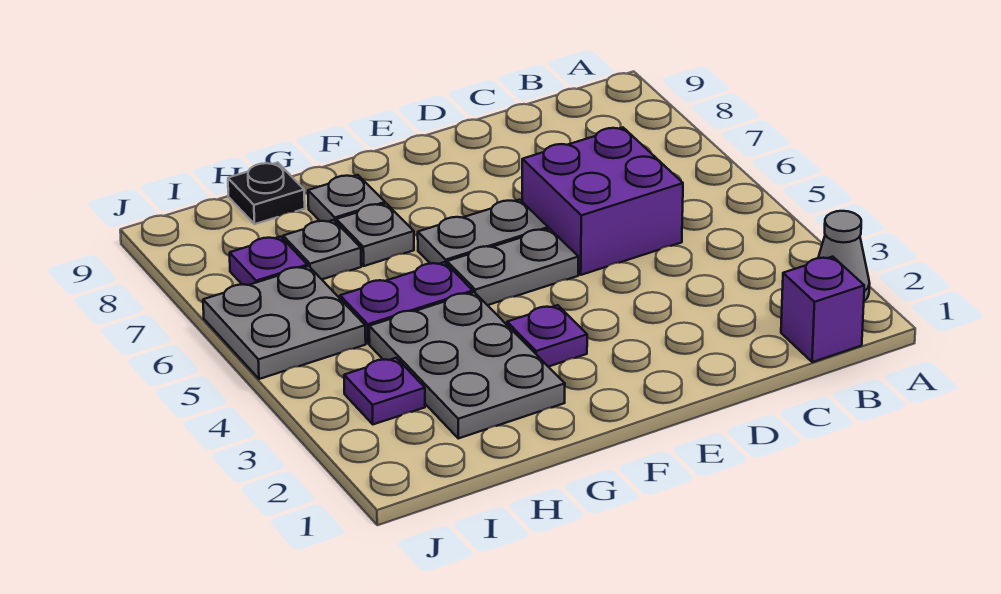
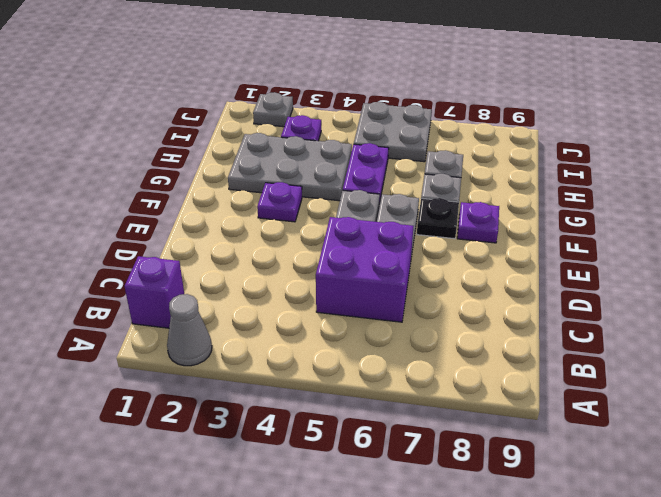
grey plate G8 level 1 -> grey plate J2 level 1
black plate H9 level 1 -> black plate F7 level 1
purple plate I7 level 1 -> purple plate F8 level 1

